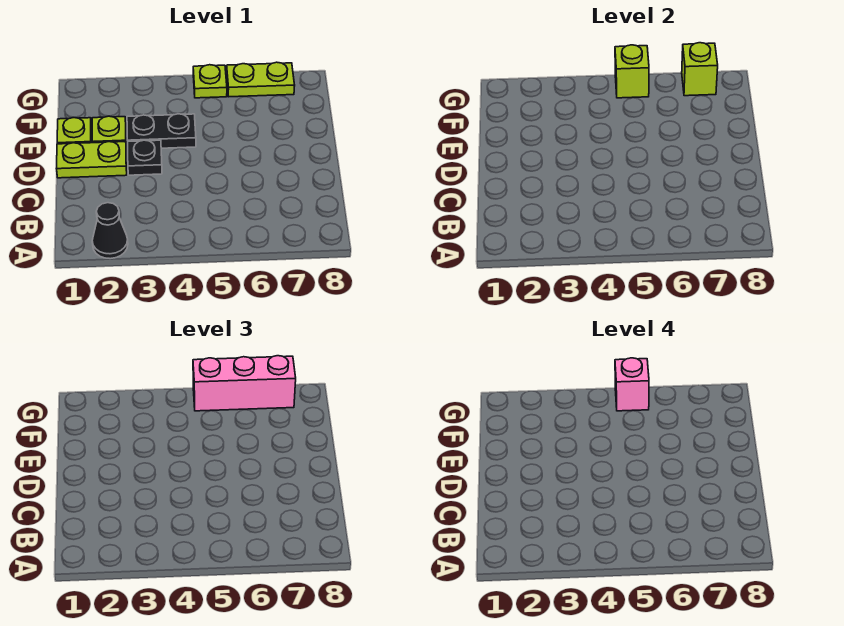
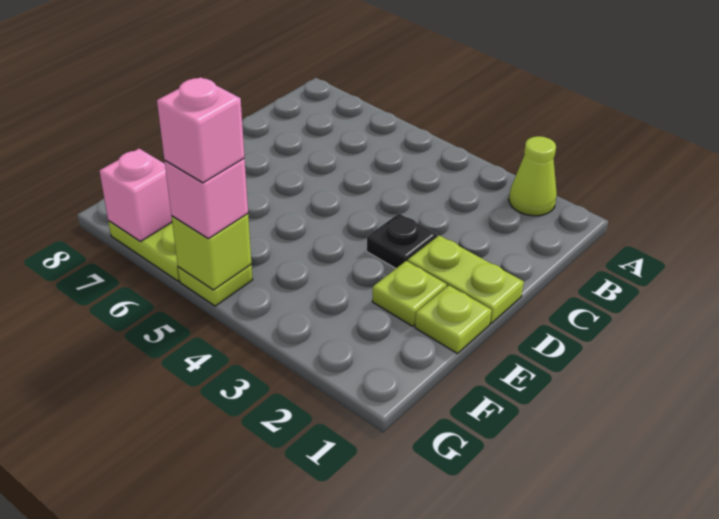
black cone A2 level 1 -> lime cone A2 level 1
black plate E3:E4 level 1 -> none
pink brick G5:G7 level 3 -> pink brick G5 level 3
lime brick G7 level 2 -> pink brick G7 level 2

